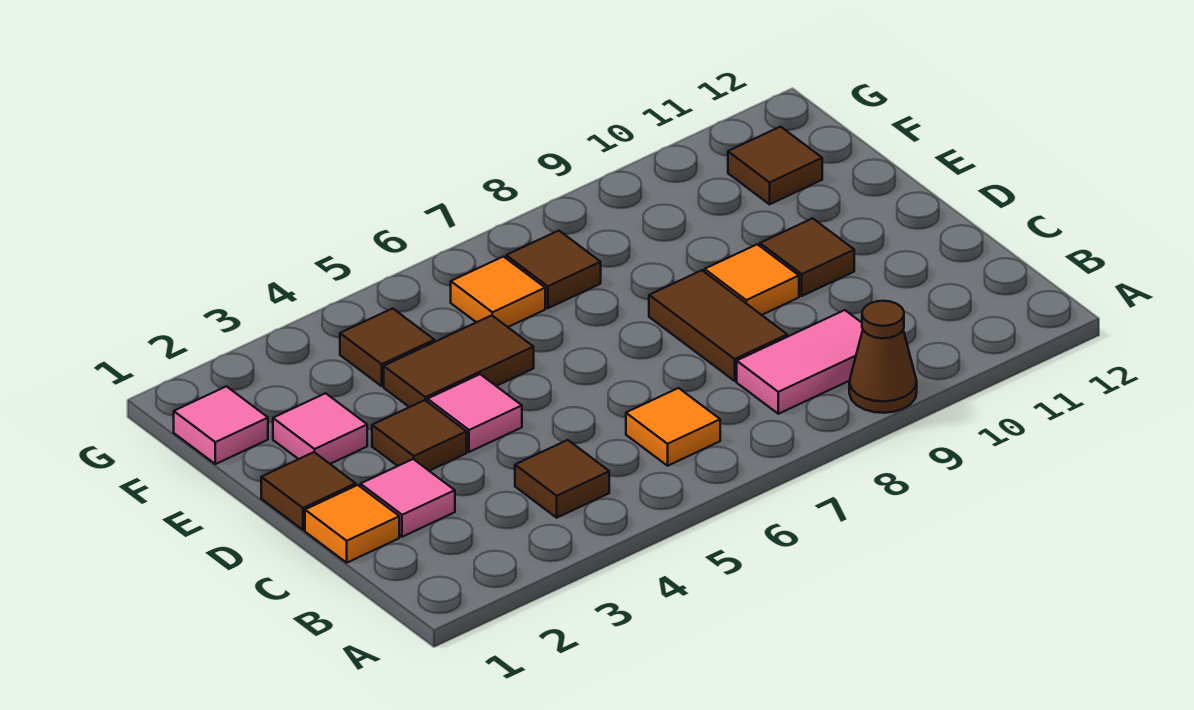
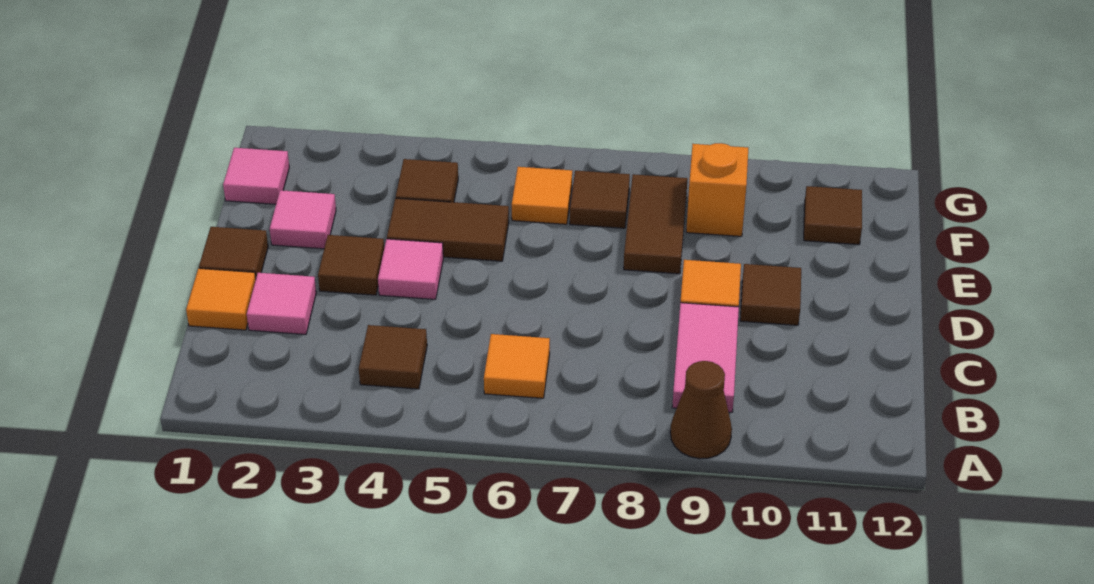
pink tile B8:B9 level 1 -> pink tile B9:C9 level 1
brown tile C8:D8 level 1 -> brown tile E8:F8 level 1
none -> orange brick F9 level 1

